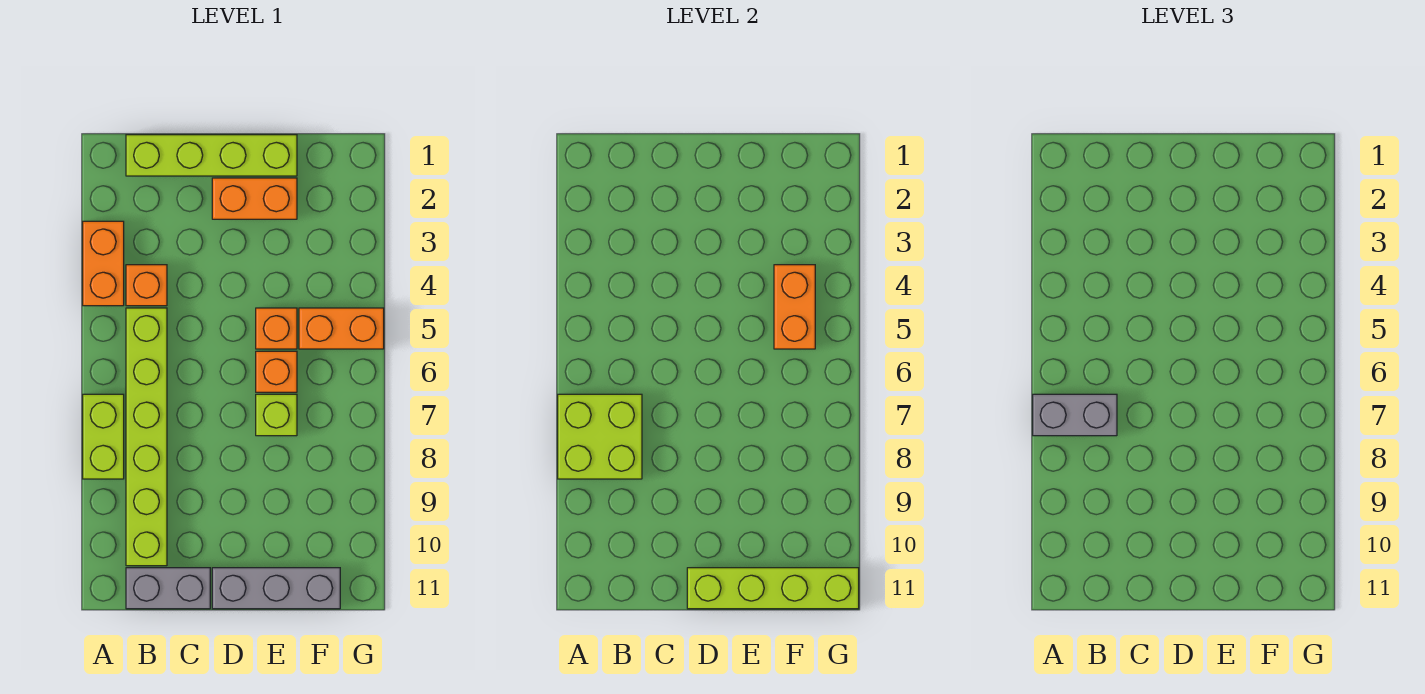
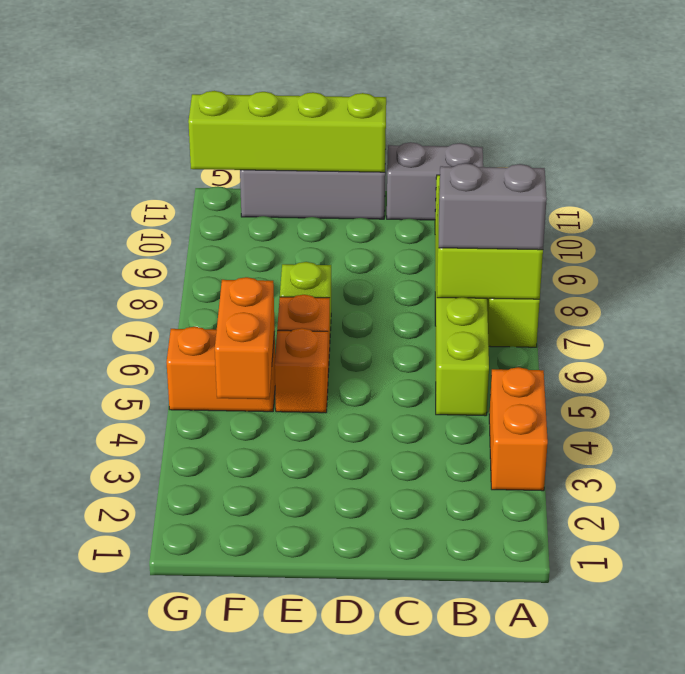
lime brick B1:E1 level 1 -> none
orange brick B4 level 1 -> none
orange brick D2:E2 level 1 -> none

